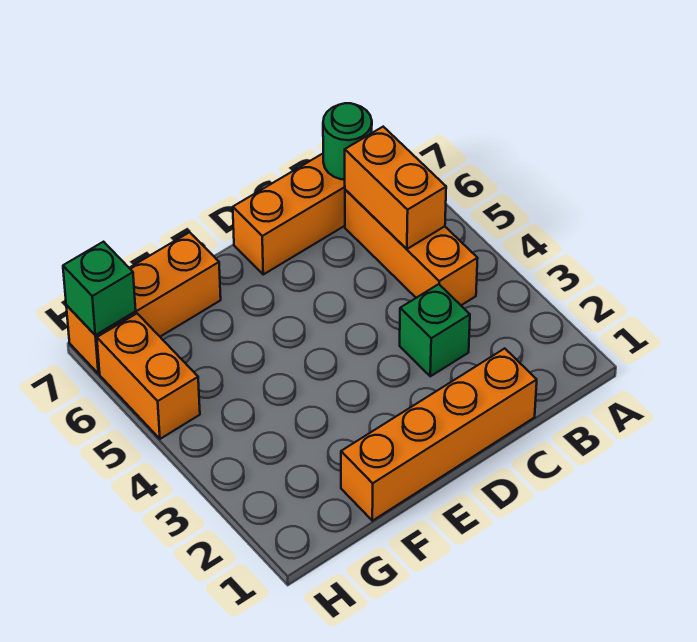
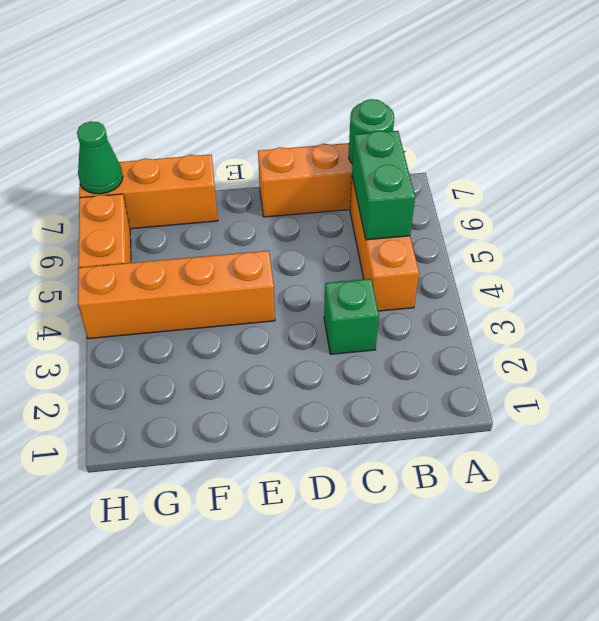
orange brick B5:B6 level 2 -> green brick B5:B6 level 2
orange brick C1:F1 level 1 -> orange brick E4:H4 level 1
green brick H7 level 2 -> green cone H7 level 2

